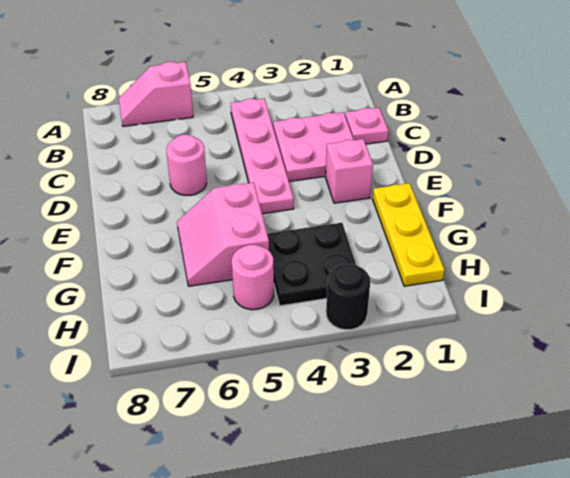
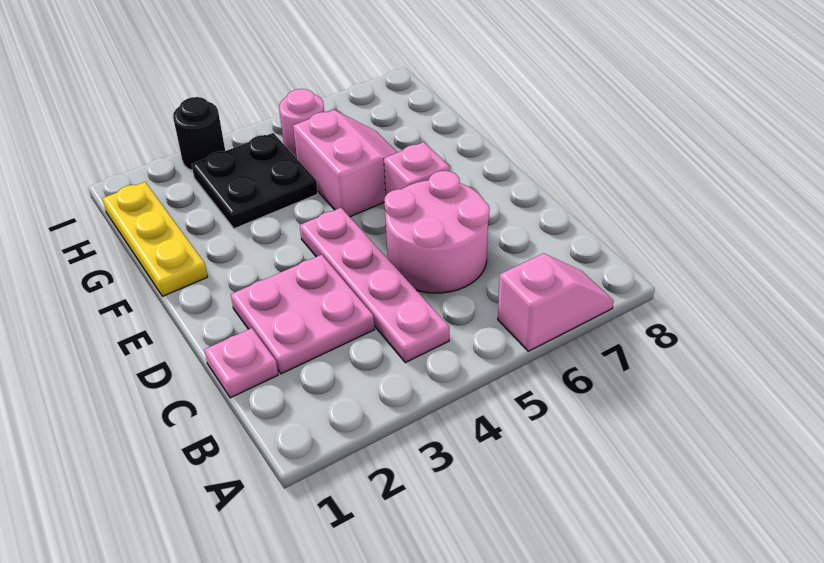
pink round brick D6 level 1 -> pink round brick C5:D6 level 1
pink brick E2 level 1 -> pink brick E6 level 1

